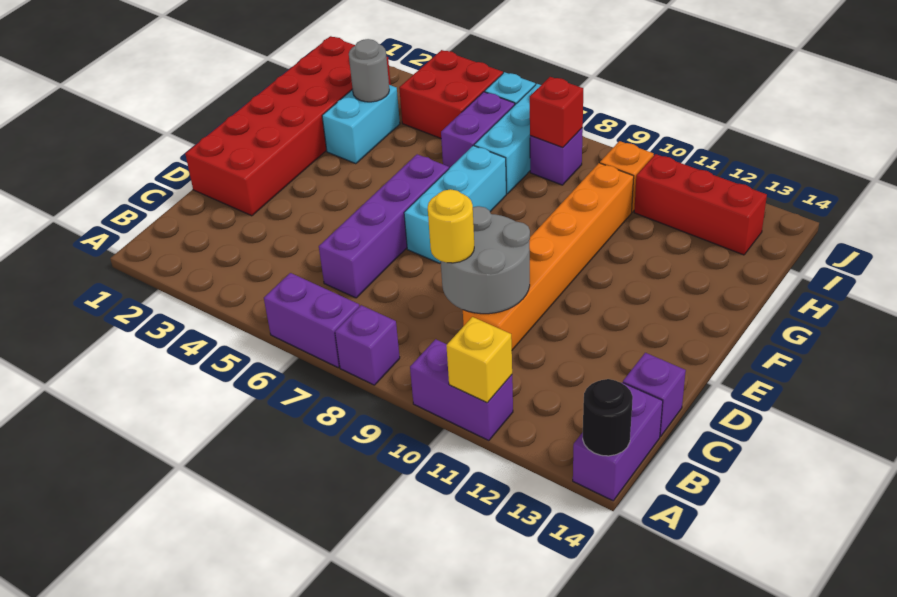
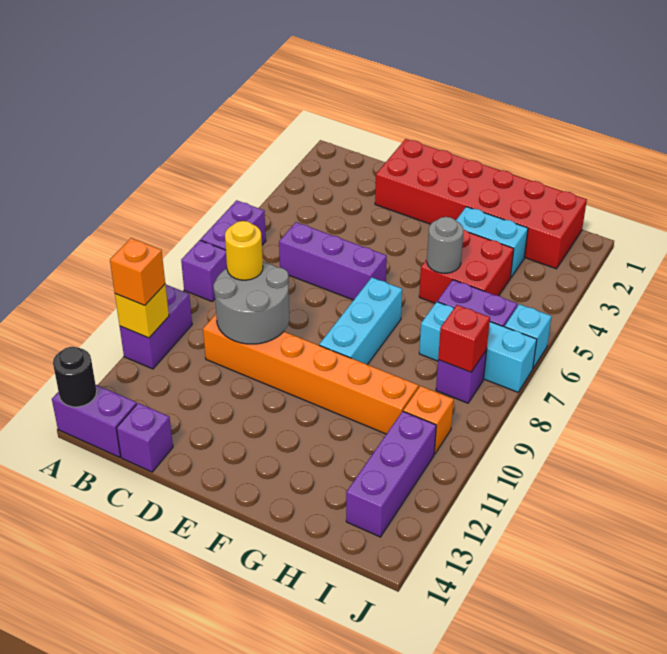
none -> orange brick A11 level 3
purple brick C6:F6 level 1 -> purple brick C6:E6 level 1
cyan brick E7:G7 level 1 -> cyan brick F7:F9 level 1
grey round brick H3 level 2 -> grey round brick G5 level 2
red brick I4:J5 level 1 -> red brick G4:H5 level 1
red brick I11:I13 level 1 -> purple brick I11:I13 level 1

